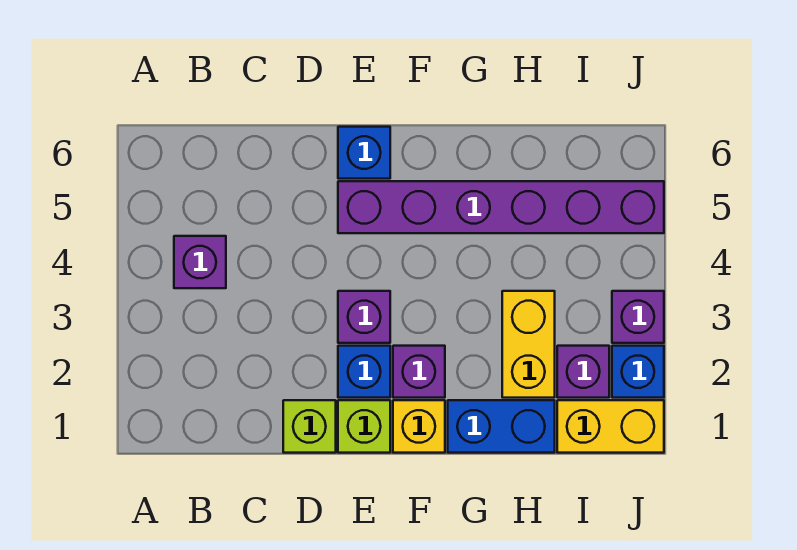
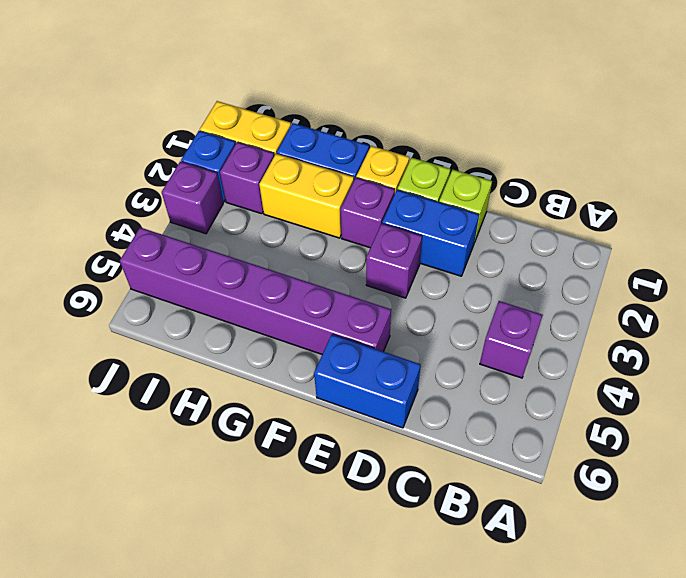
blue brick E2 level 1 -> blue brick D2:E2 level 1
blue brick E6 level 1 -> blue brick D6:E6 level 1
yellow brick H2:H3 level 1 -> yellow brick G2:H2 level 1

